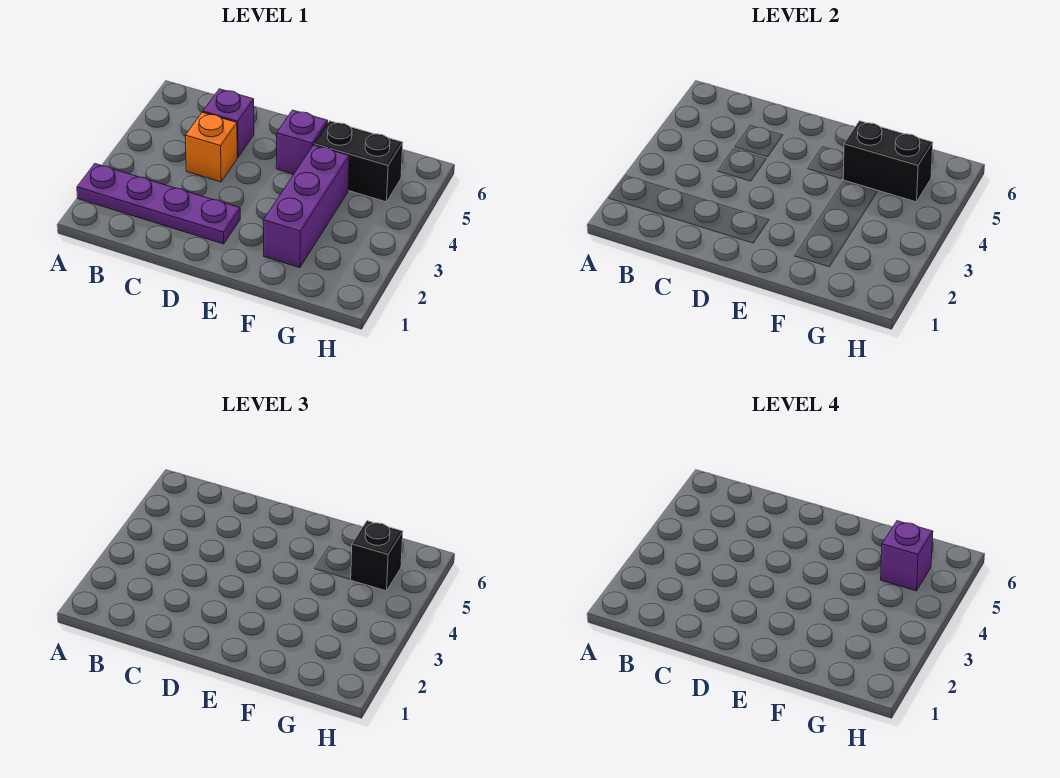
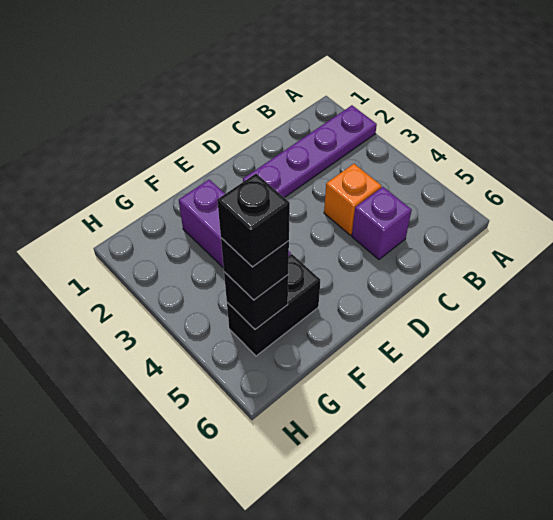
purple brick E5 level 1 -> none
black brick F5:G5 level 2 -> black brick G5 level 2
purple brick G5 level 4 -> black brick G5 level 4

